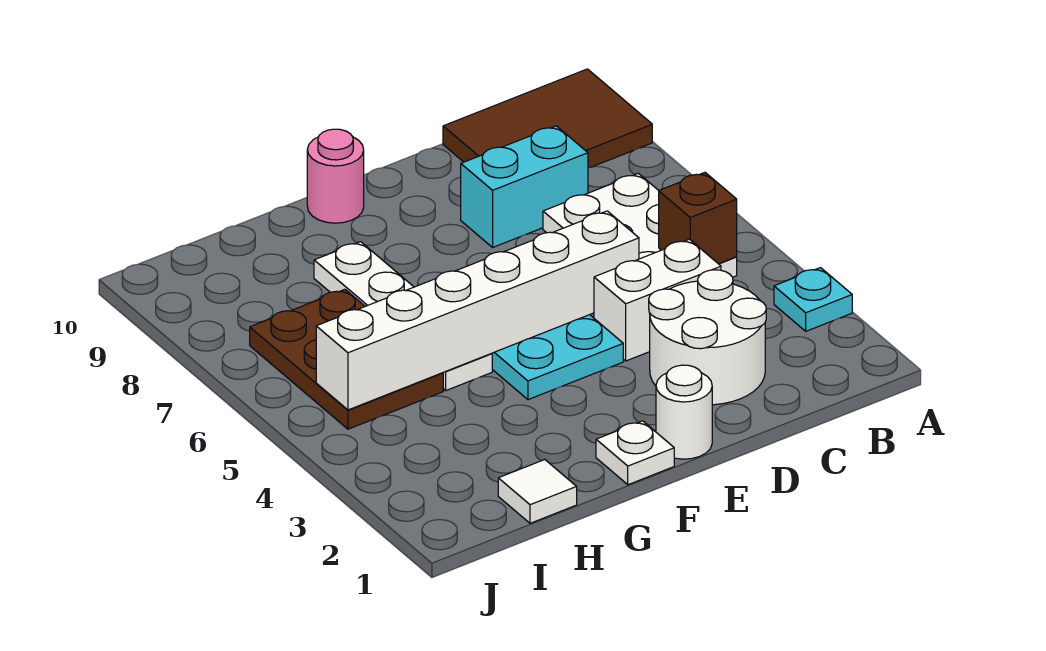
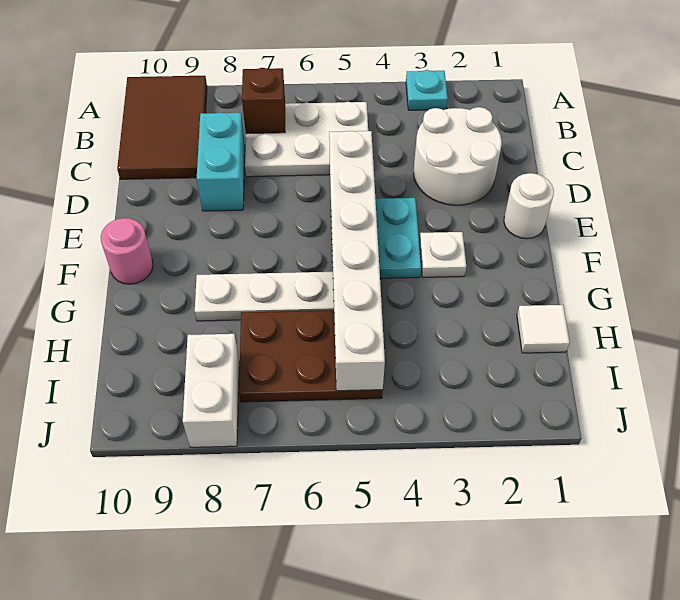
brown brick B5 level 2 -> brown brick B7 level 2
white brick C4:D4 level 1 -> white brick I8:J8 level 1
white plate F1 level 1 -> white plate F3 level 1

